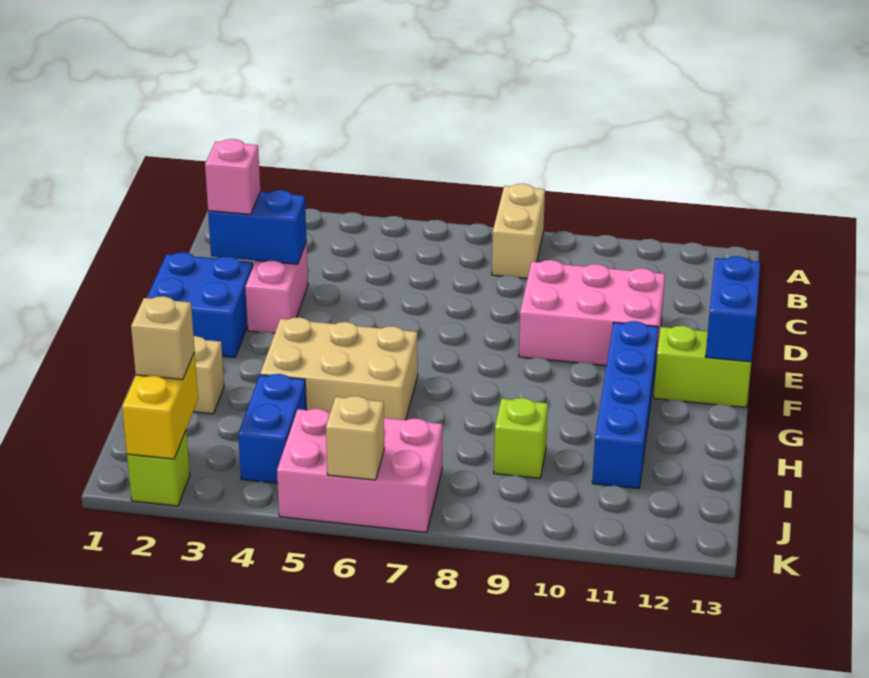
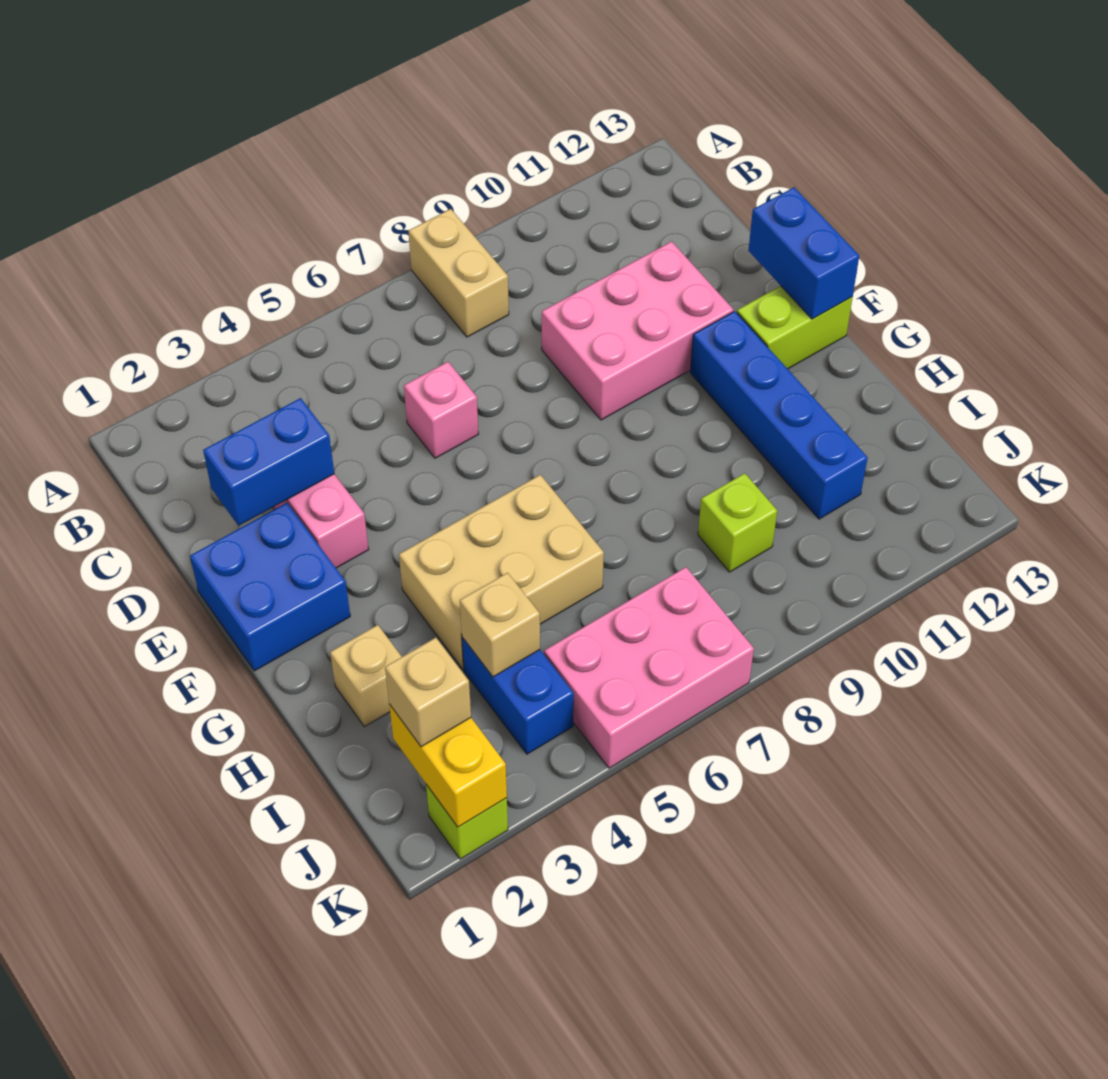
pink brick D2 level 3 -> pink brick D6 level 1
tan brick K6 level 2 -> tan brick I4 level 2

